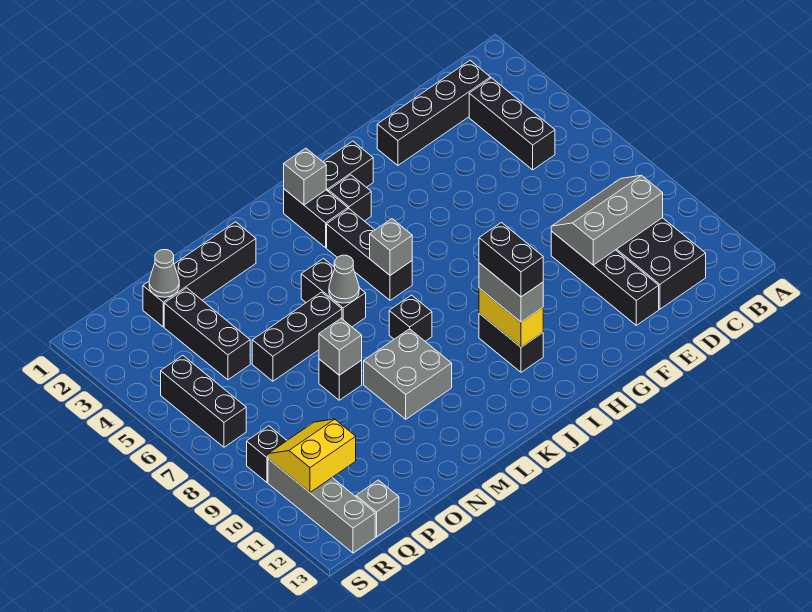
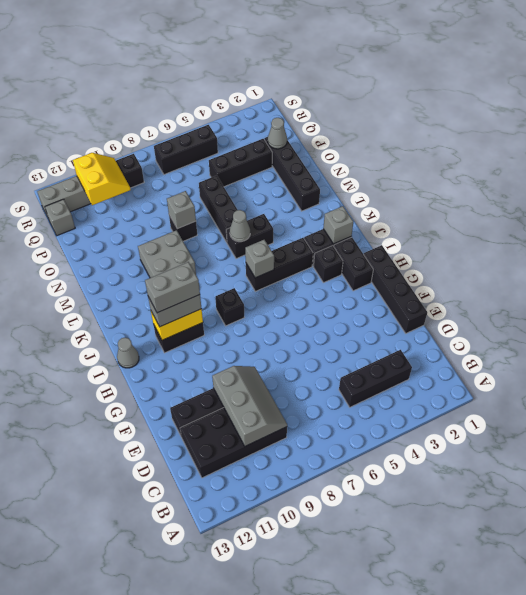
black brick C2:F2 level 1 -> black brick E1:H1 level 1
black brick I10:I11 level 4 -> grey brick I10:I11 level 4
none -> grey cone I13 level 1
black brick K8 level 1 -> black brick I8 level 1

